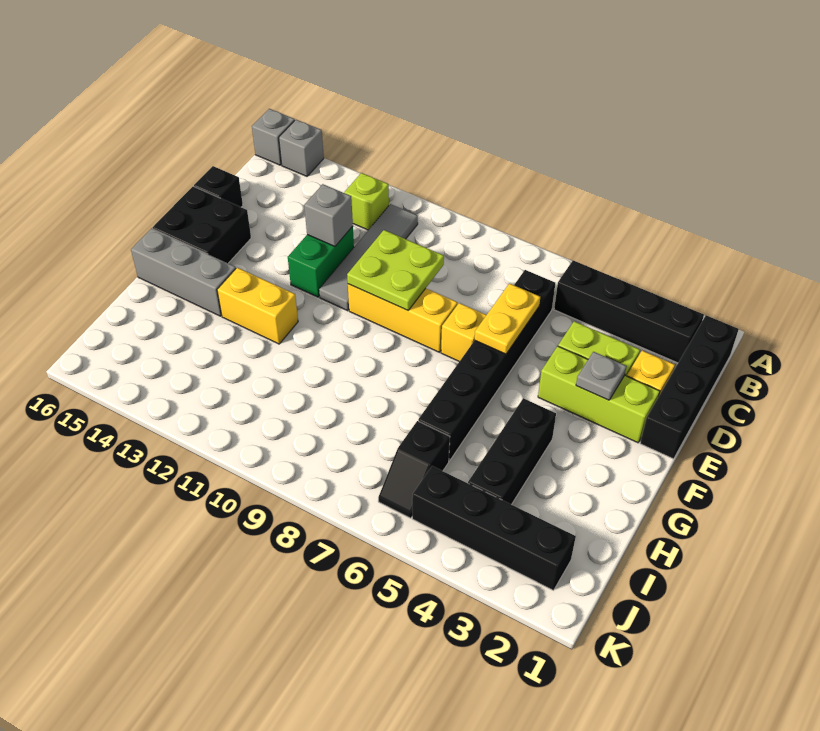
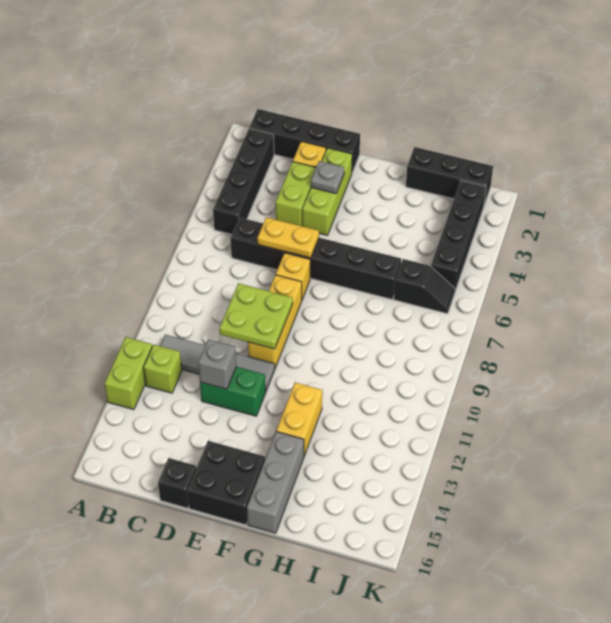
none -> lime brick A12:A13 level 1
grey brick A15 level 1 -> none
grey brick A16 level 1 -> none
black brick G4:I4 level 1 -> black brick H1:J1 level 1

